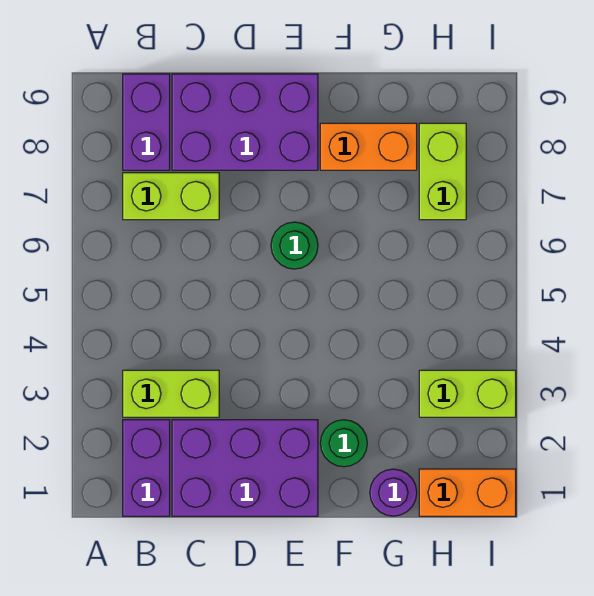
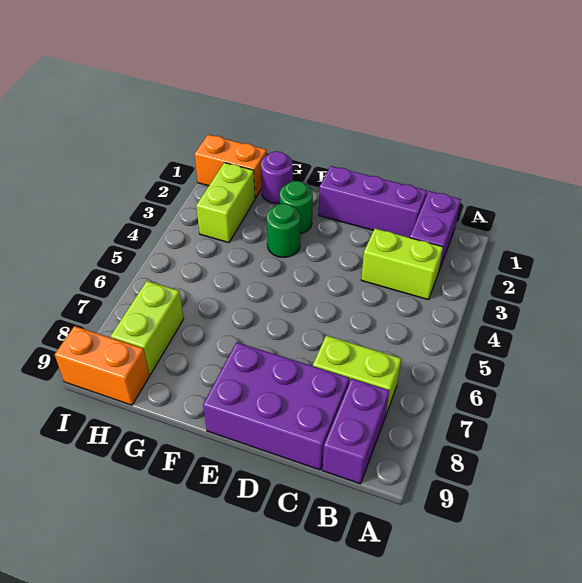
purple brick C1:E2 level 1 -> purple brick C1:E1 level 1
green round brick E6 level 1 -> green round brick F3 level 1
orange brick F8:G8 level 1 -> orange brick H9:I9 level 1
lime brick H3:I3 level 1 -> lime brick H2:H3 level 1

